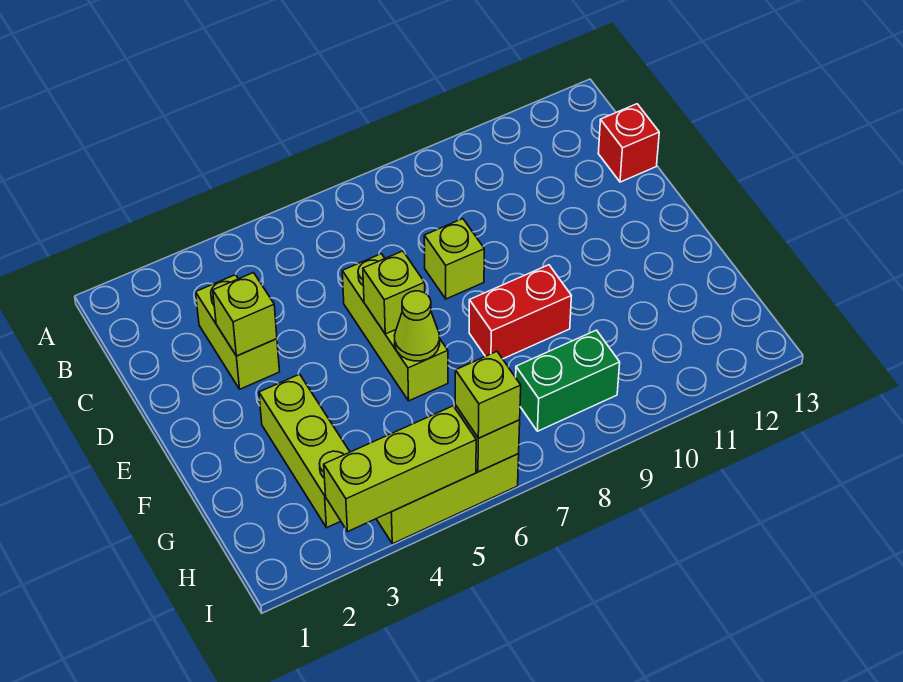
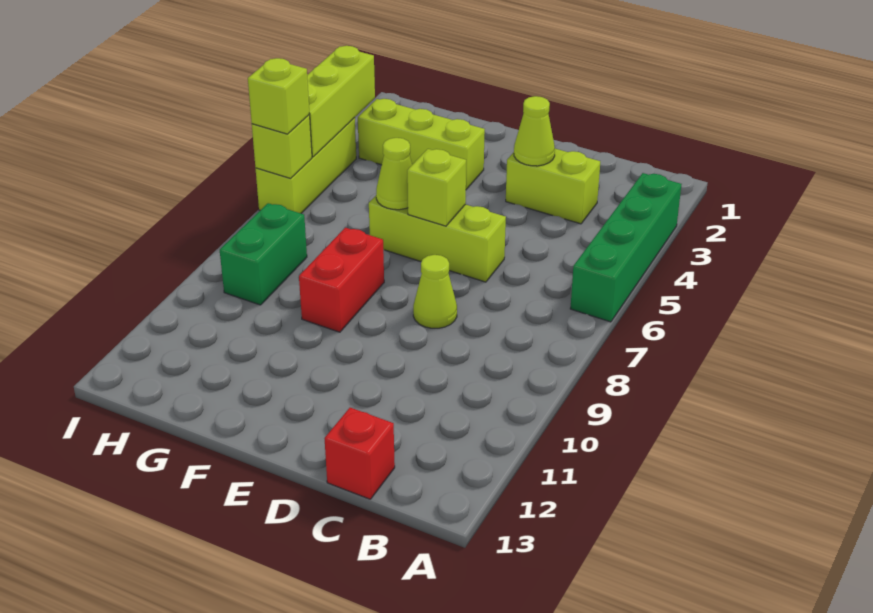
none -> green brick A3:A6 level 1
lime brick D3 level 2 -> lime cone D3 level 2
lime brick D8 level 1 -> lime cone D8 level 1

